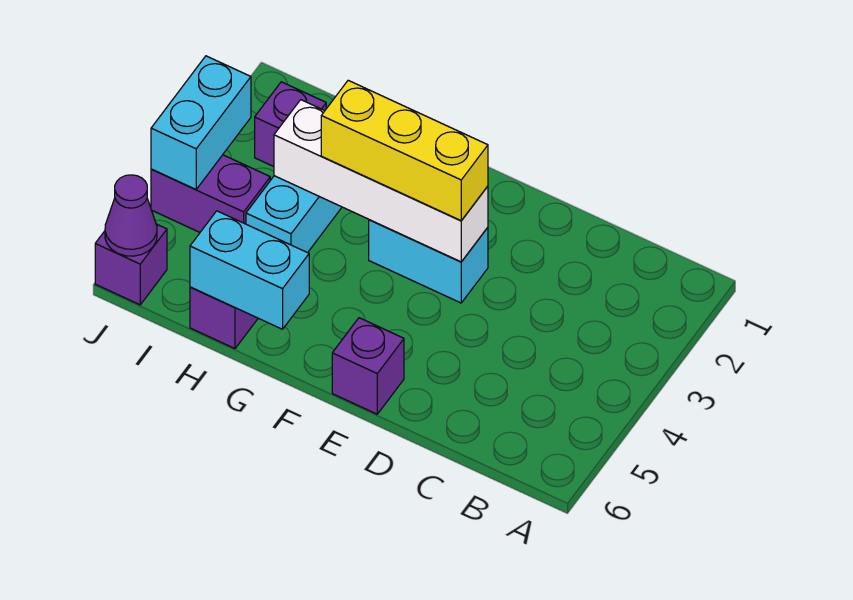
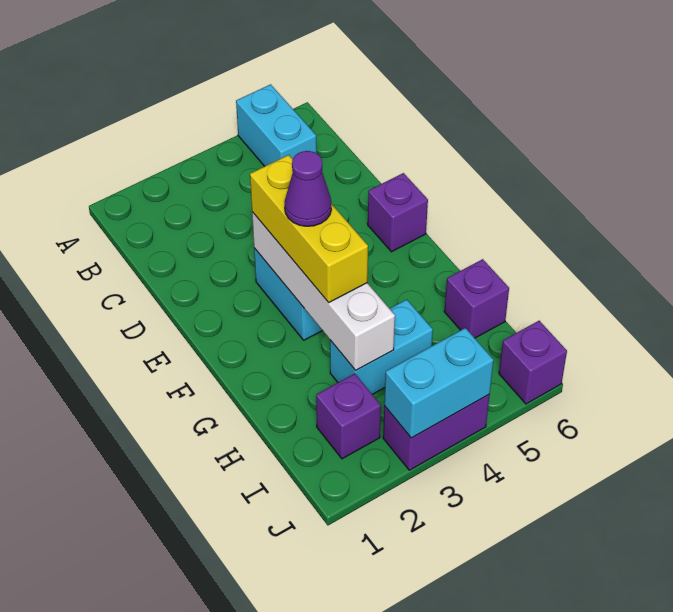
cyan brick G6:H6 level 2 -> cyan brick A5:B5 level 1
purple brick I4:J4 level 1 -> purple brick J3:J4 level 1
purple cone J6 level 2 -> purple cone F3 level 4

